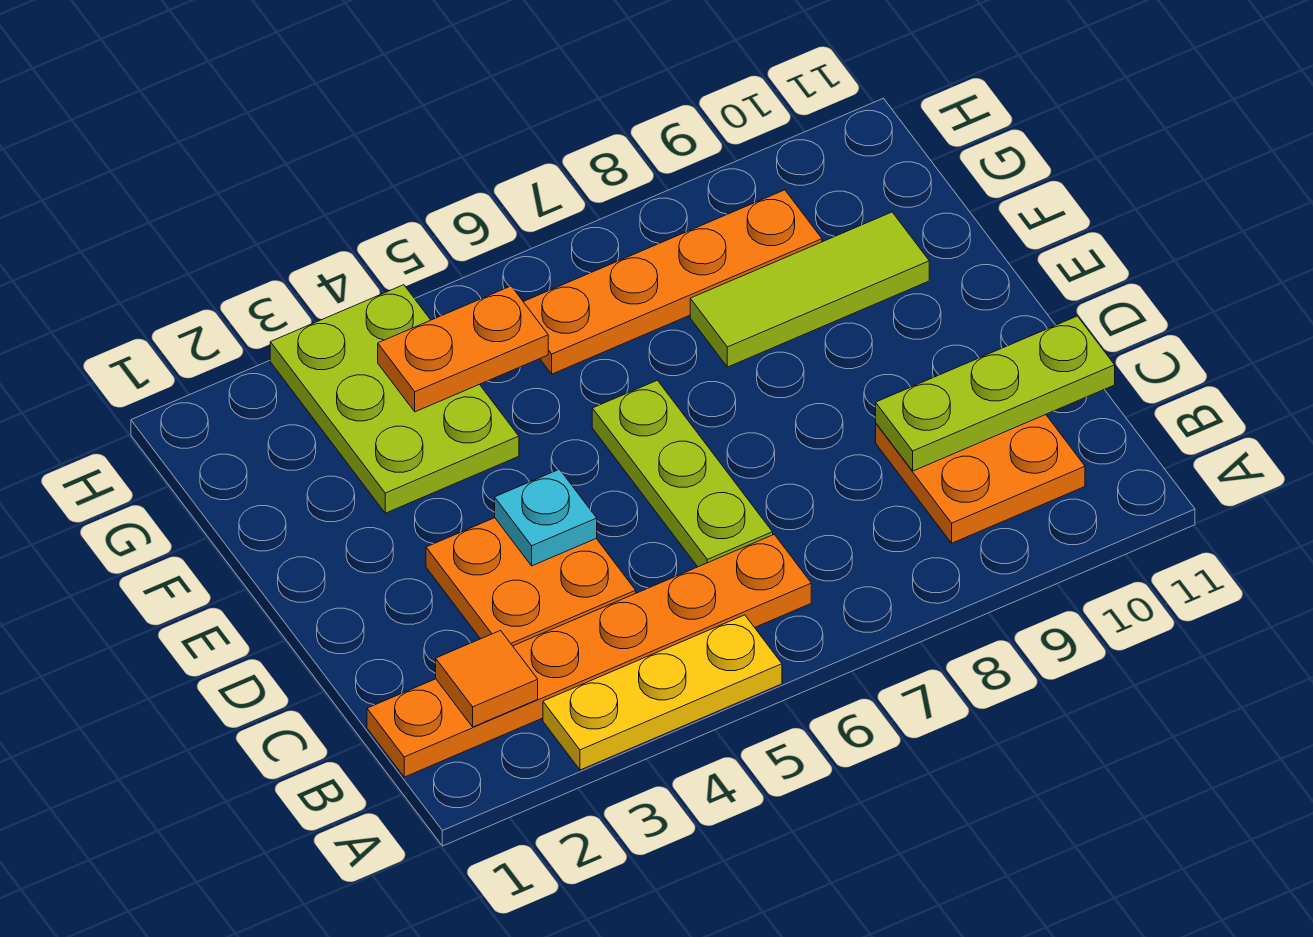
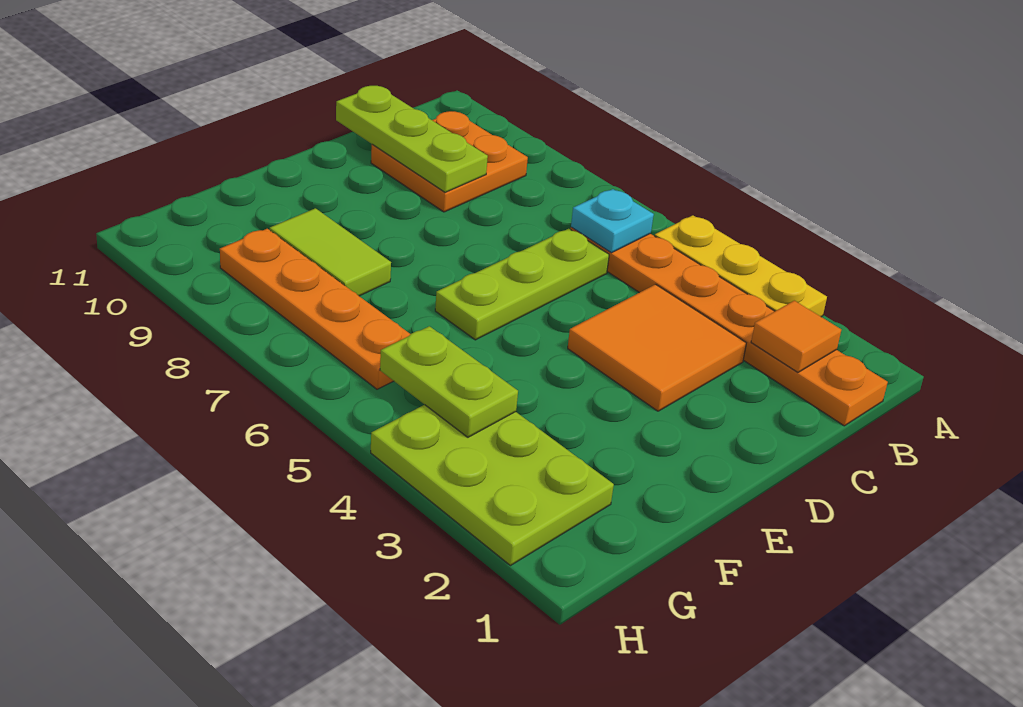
orange plate C3:D4 level 1 -> orange tile C3:D4 level 1
cyan plate D4 level 2 -> cyan plate B6 level 2
lime plate F3:H4 level 1 -> lime plate G2:H4 level 1
lime tile F8:F10 level 1 -> lime tile F8:F9 level 1
orange plate G4:G5 level 2 -> lime plate G4:G5 level 2

